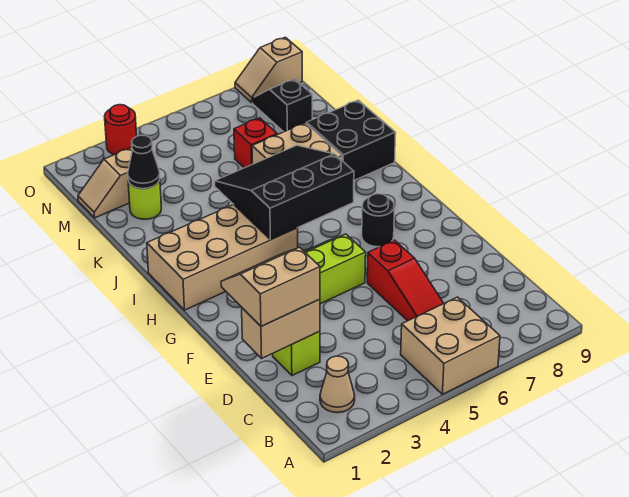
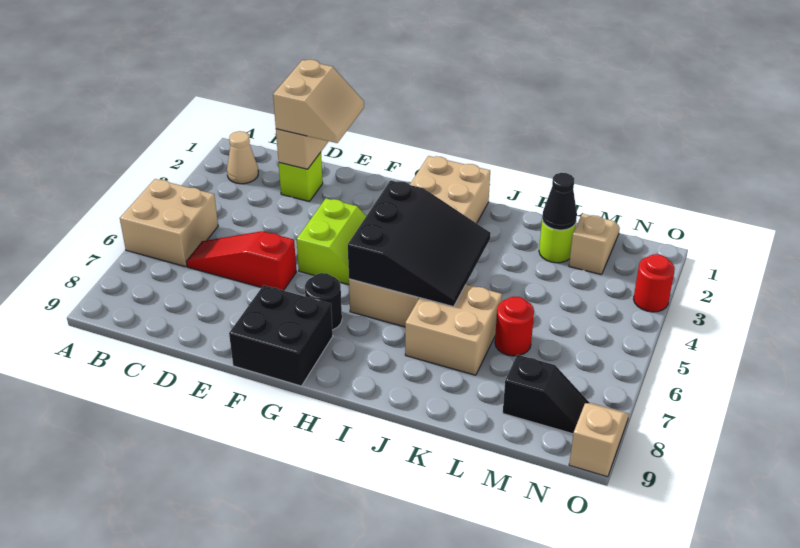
tan brick H1:I4 level 1 -> tan brick H1:I6 level 1
black brick J8:K9 level 1 -> black brick F8:G9 level 1
red brick L6 level 1 -> red round brick L6 level 1

